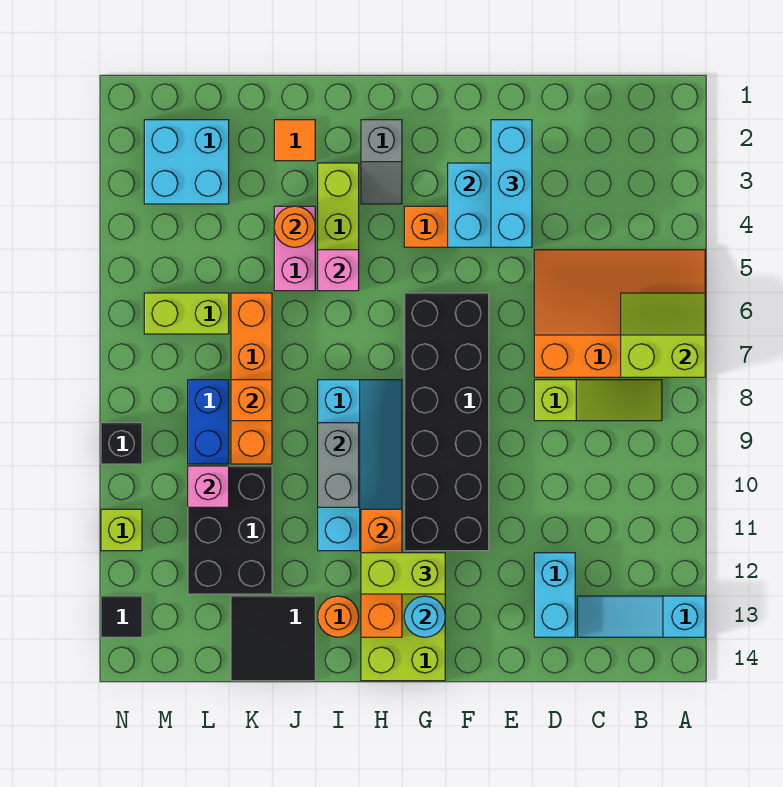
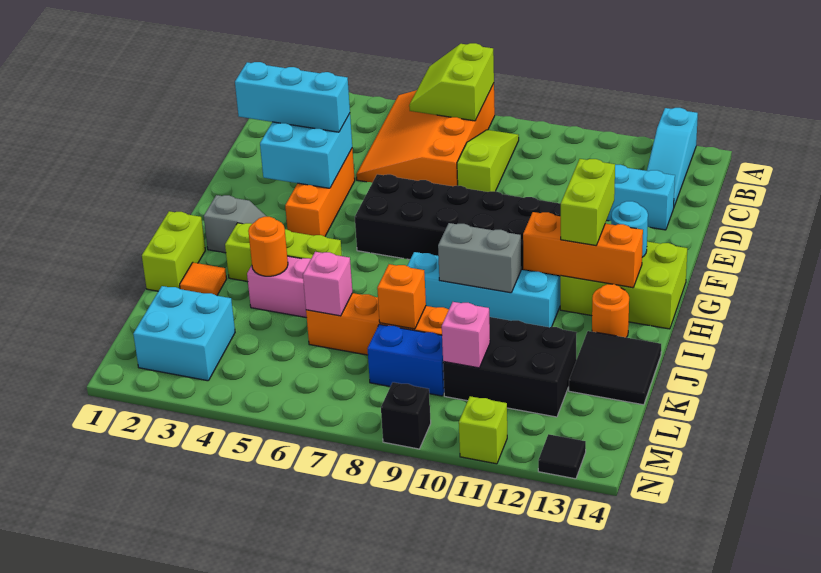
pink brick I5 level 2 -> pink brick K6 level 2
lime brick L6:M6 level 1 -> lime brick I1:J1 level 1

